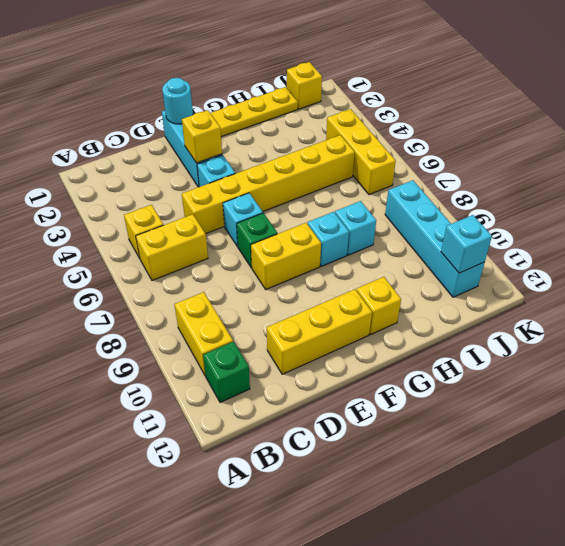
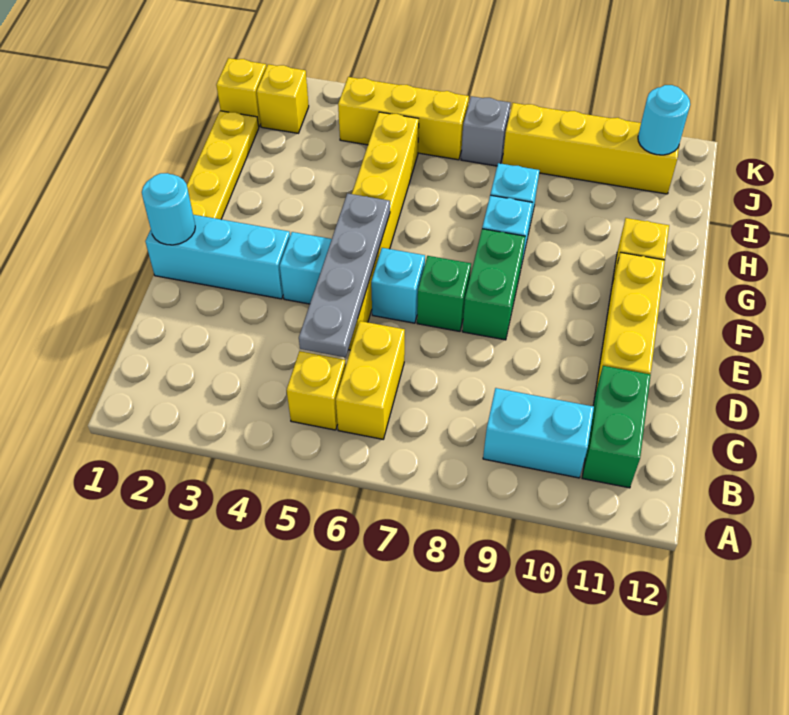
yellow brick B9:B10 level 1 -> cyan brick B9:B10 level 1
green brick B11 level 1 -> green brick B11:C11 level 1
none -> grey plate C5:F5 level 2
yellow brick E3 level 2 -> yellow brick J2 level 1
yellow brick E8:F8 level 1 -> green brick E8:F8 level 1
none -> grey brick J7 level 1
cyan brick J8:J11 level 1 -> yellow brick J8:J11 level 1
cyan brick J11 level 2 -> cyan round brick J11 level 2

